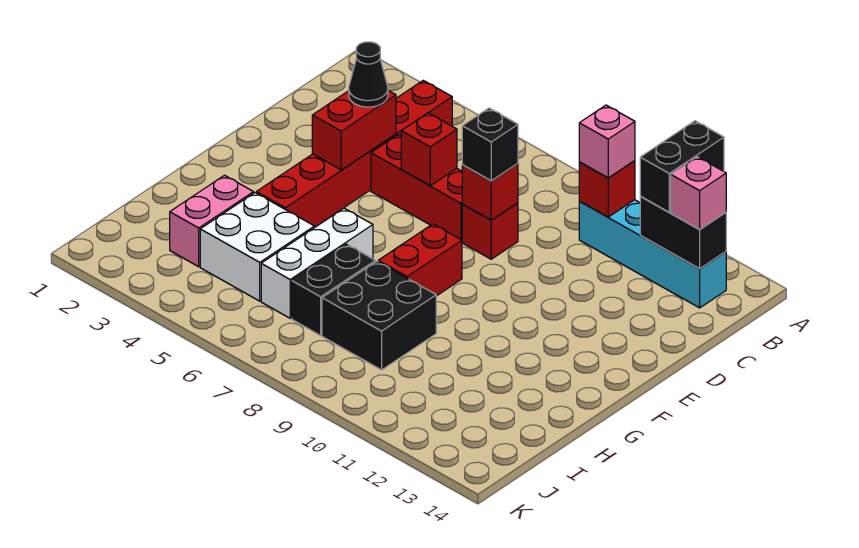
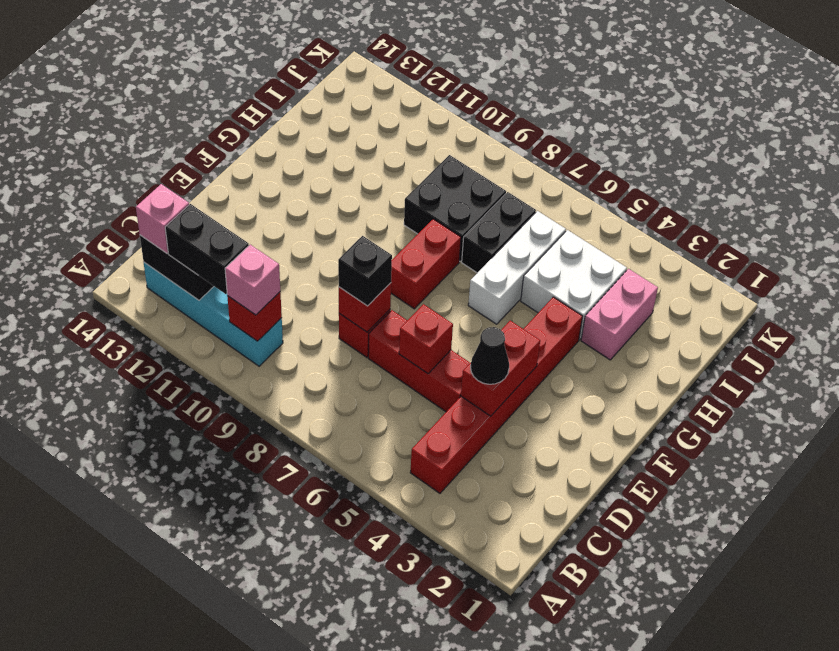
black brick A12:B12 level 3 -> black brick B11:B12 level 3

